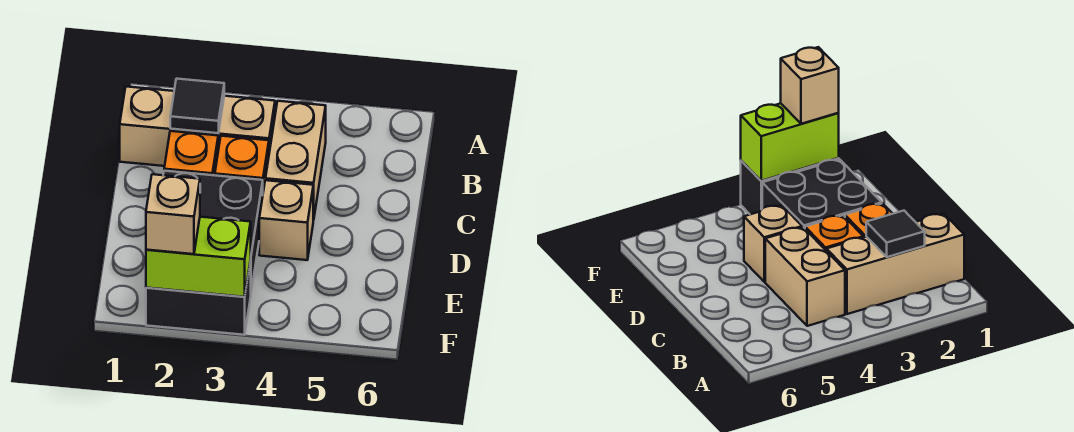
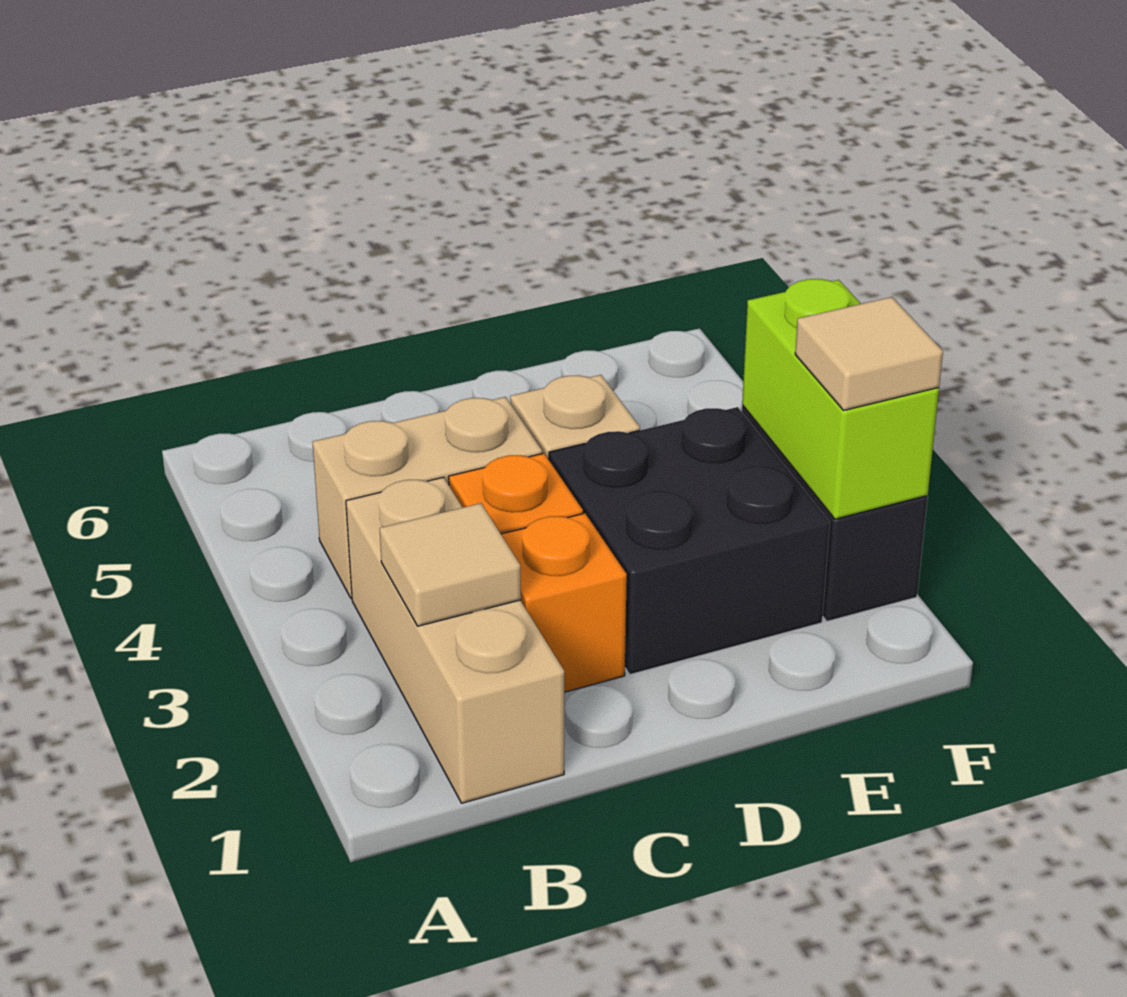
black tile B2 level 2 -> tan tile B2 level 2
tan brick F2 level 3 -> tan tile F2 level 3

